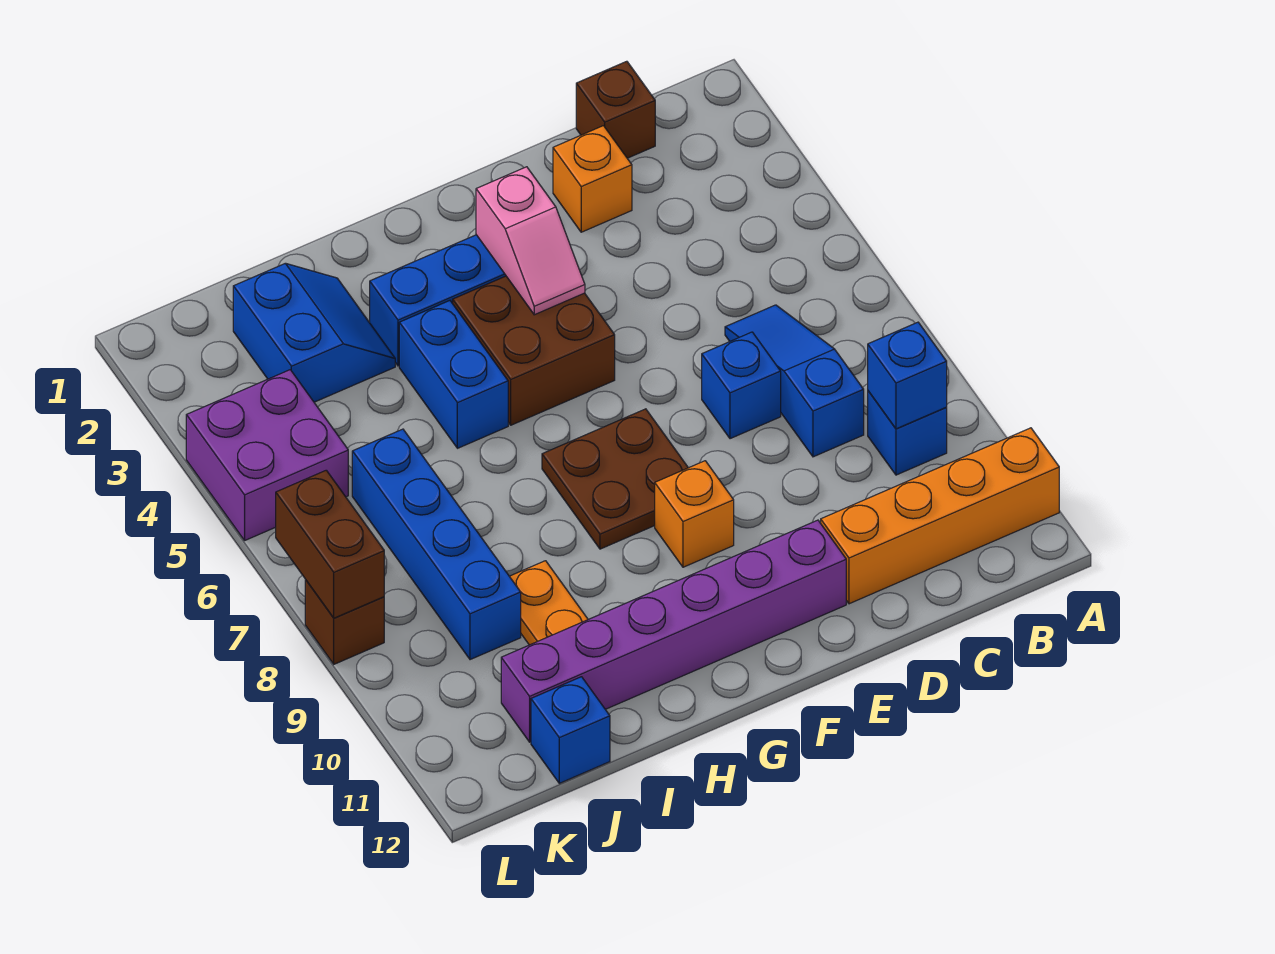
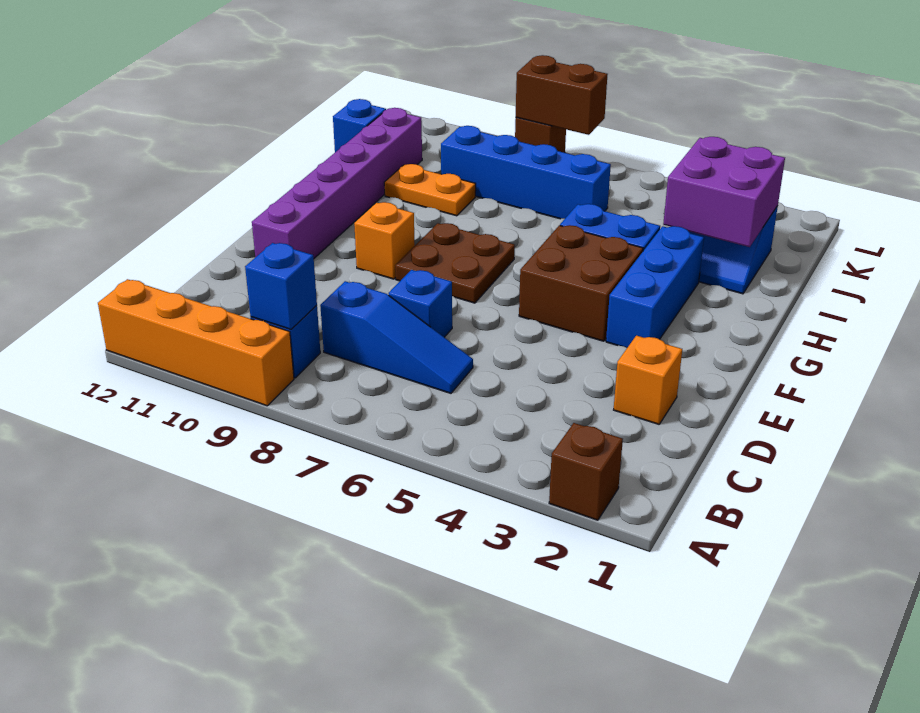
orange brick A11:D11 level 1 -> orange brick A9:A12 level 1
brown brick C1 level 1 -> brown brick A2 level 1
pink slope F3:F4 level 2 top 3 -> none
purple brick K4:L5 level 1 -> purple brick I2:J3 level 2

